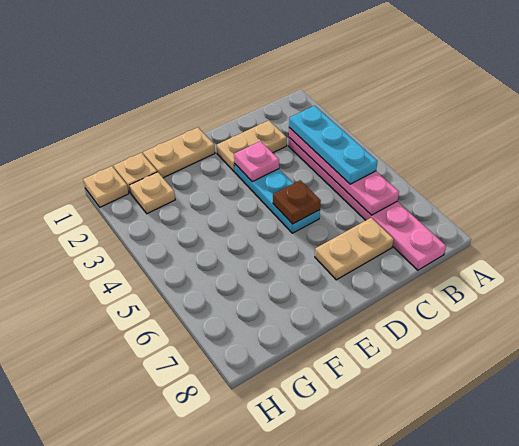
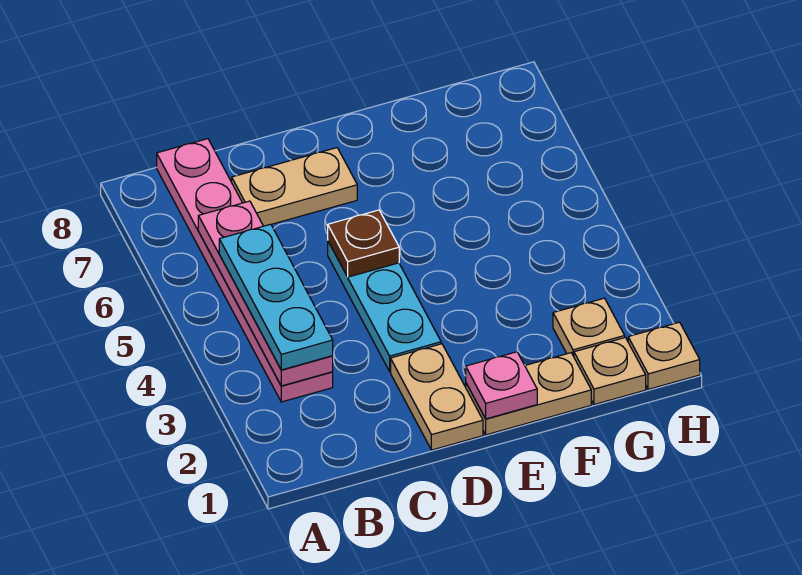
tan plate C2:D2 level 1 -> tan plate D1:D2 level 1
pink plate D3 level 2 -> pink plate E1 level 2

